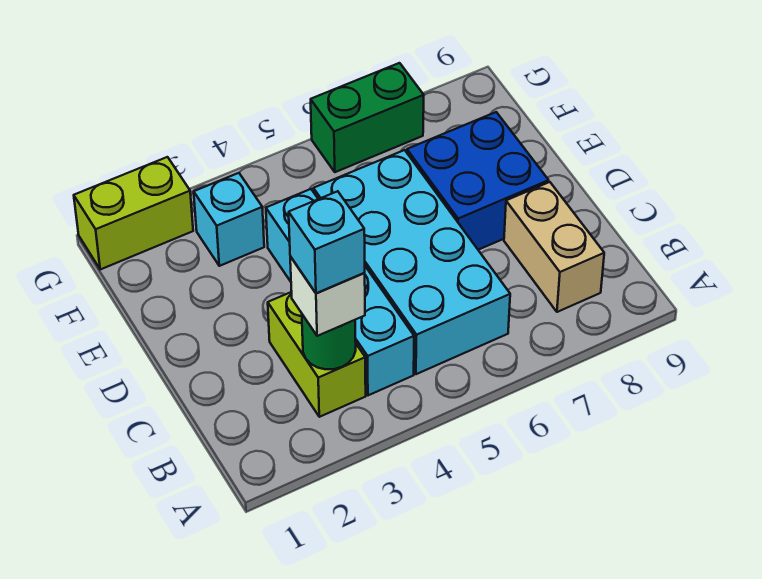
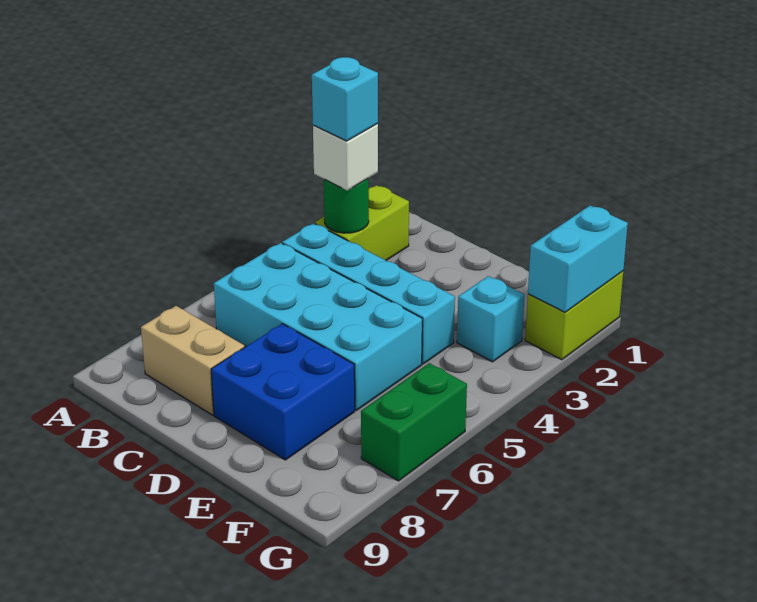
lime brick B3:C3 level 1 -> lime brick B2:B3 level 1
none -> cyan brick G1:G2 level 2

